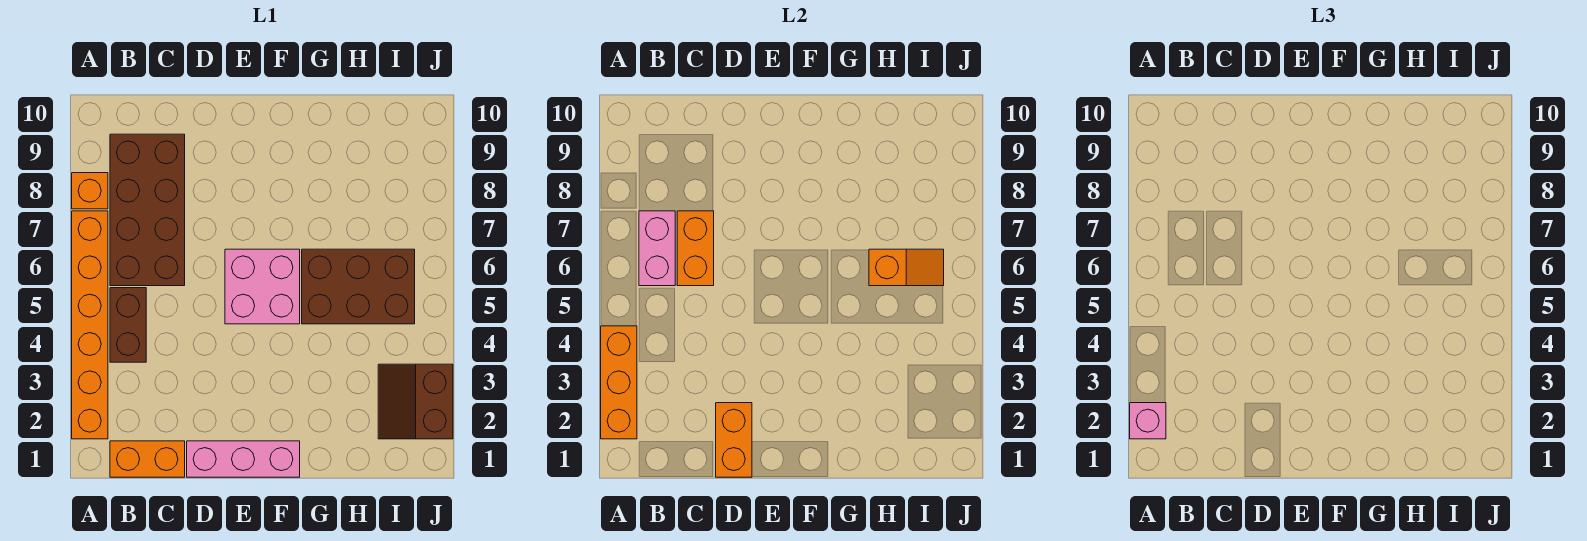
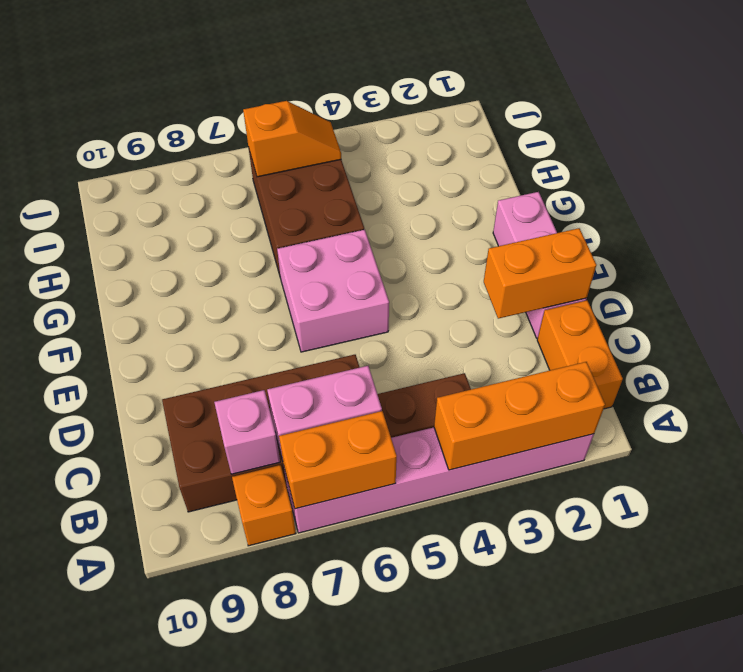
orange brick A2:A7 level 1 -> pink brick A2:A7 level 1
pink brick A2 level 3 -> pink brick B8 level 2
orange brick C6:C7 level 2 -> orange brick A6:A7 level 2
orange slope H6:I6 level 2 top H -> orange slope I5:I6 level 2 top 6
brown slope I2:J3 level 1 top J -> none

